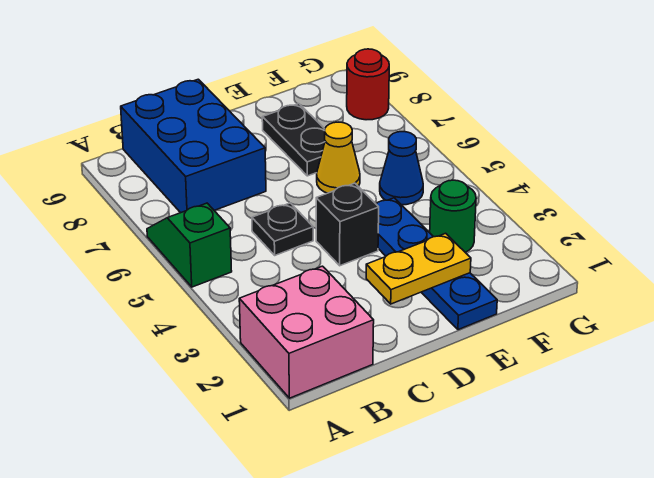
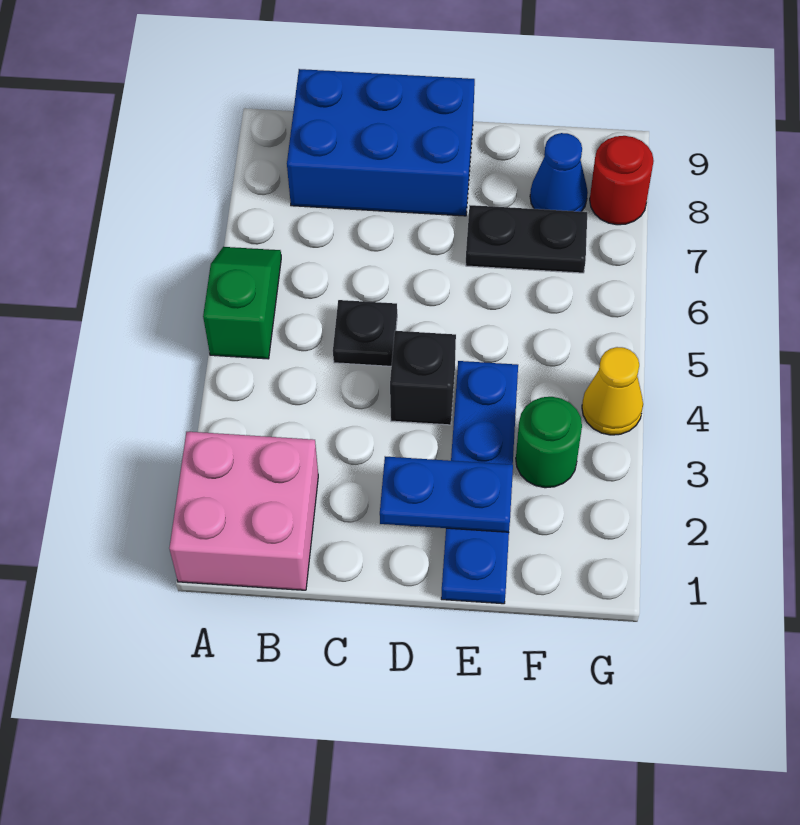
blue brick B7:C9 level 1 -> blue brick B8:D9 level 1
yellow plate D2:E2 level 2 -> blue plate D2:E2 level 2
yellow cone E6 level 1 -> yellow cone G4 level 1
black plate E7:E8 level 1 -> black plate E7:F7 level 1
blue cone F5 level 1 -> blue cone F8 level 1

